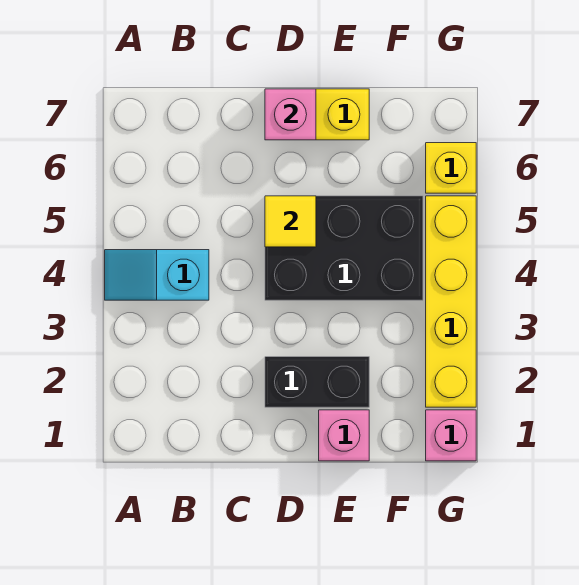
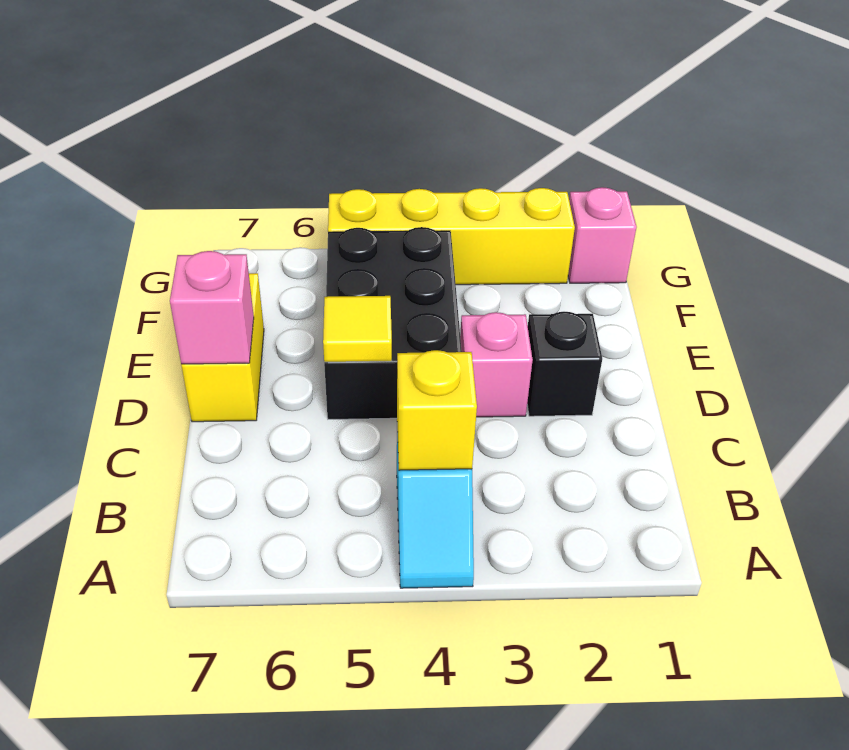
black brick D2:E2 level 1 -> black brick D2 level 1
pink brick E1 level 1 -> pink brick D3 level 1
yellow brick G6 level 1 -> yellow brick B4 level 2

